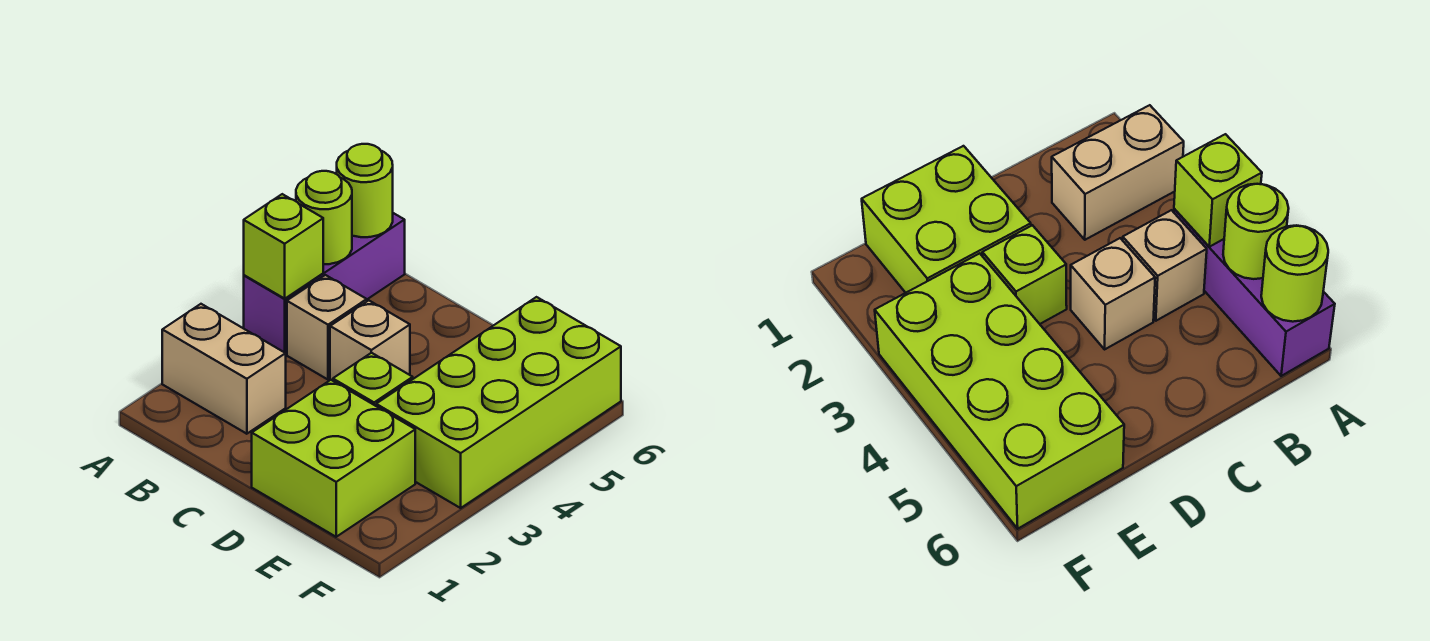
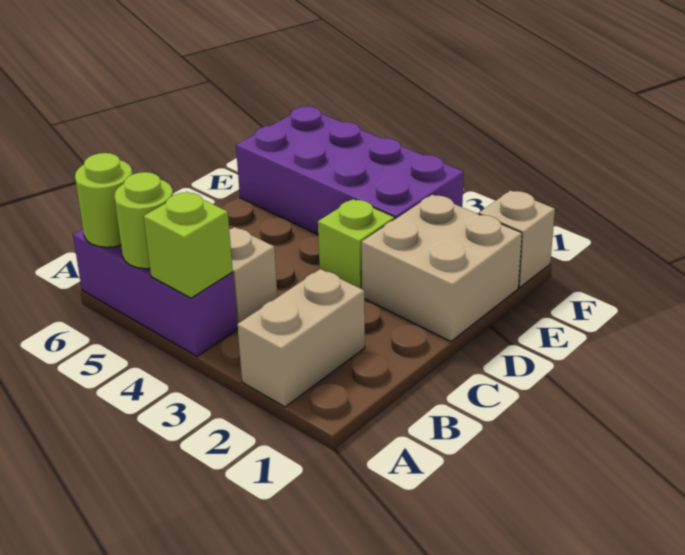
tan brick C4 level 1 -> tan brick F1 level 1
lime brick D1:E2 level 1 -> tan brick D1:E2 level 1
lime brick E3:F6 level 1 -> purple brick E3:F6 level 1

